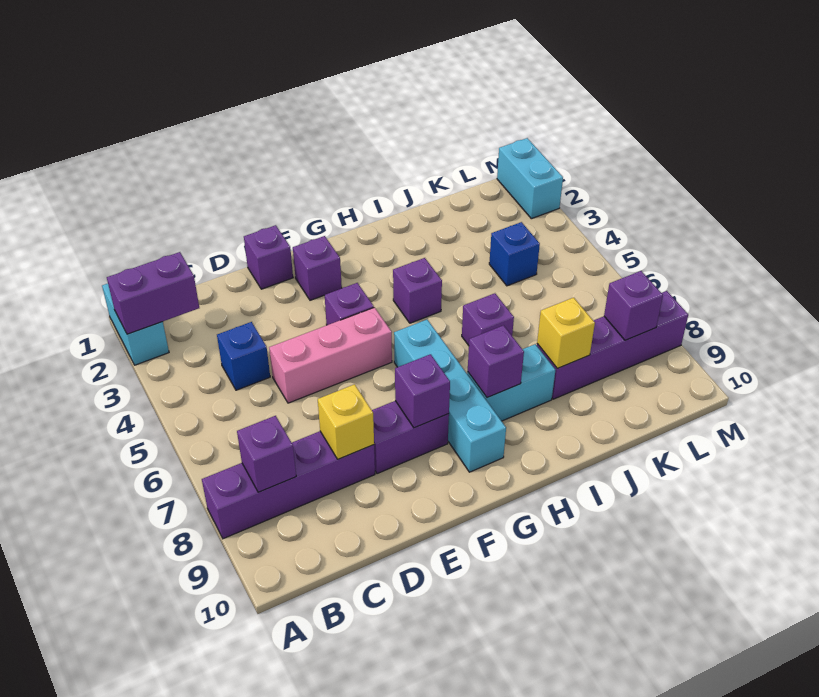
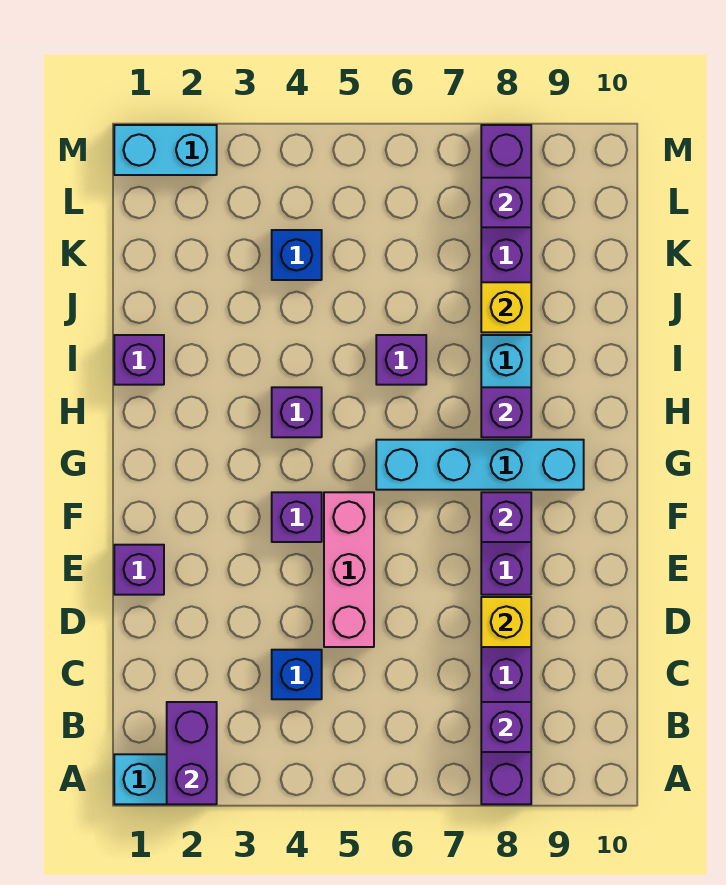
purple brick F2 level 1 -> purple brick I1 level 1

